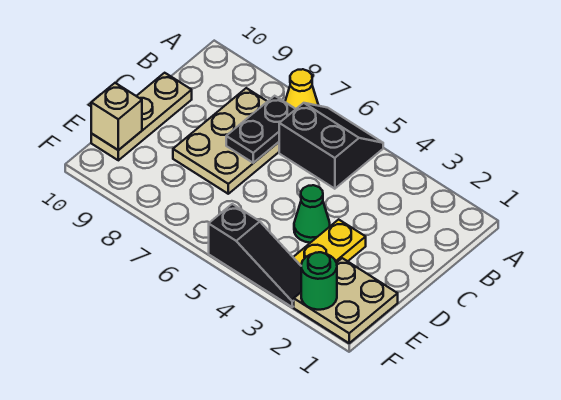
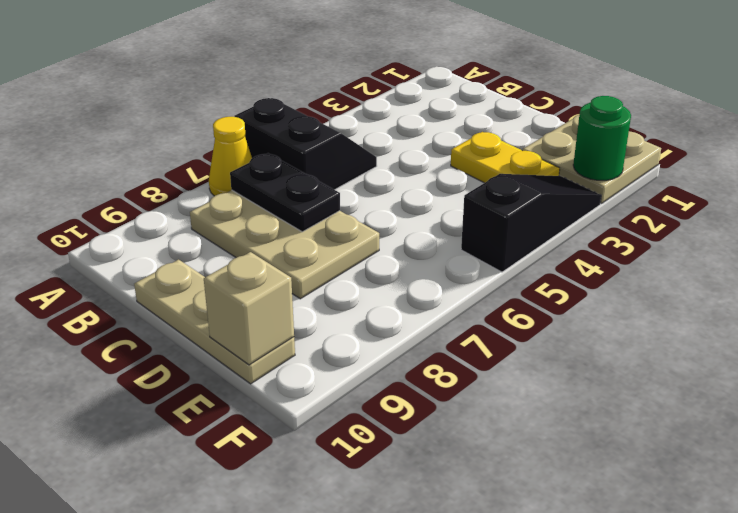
black slope A5:B6 level 1 top B -> black slope A5:B6 level 1 top 6
green cone D4 level 1 -> none

